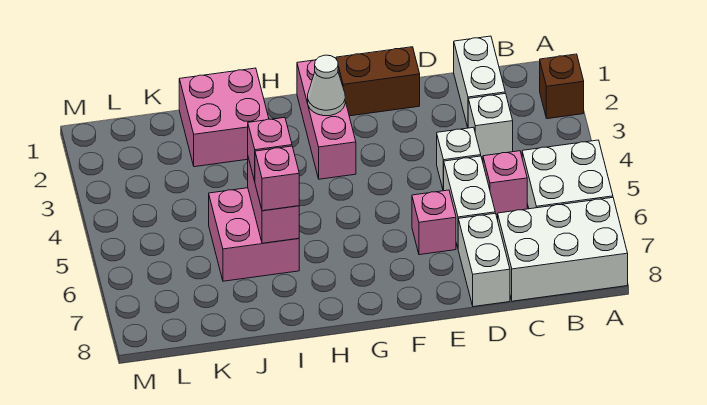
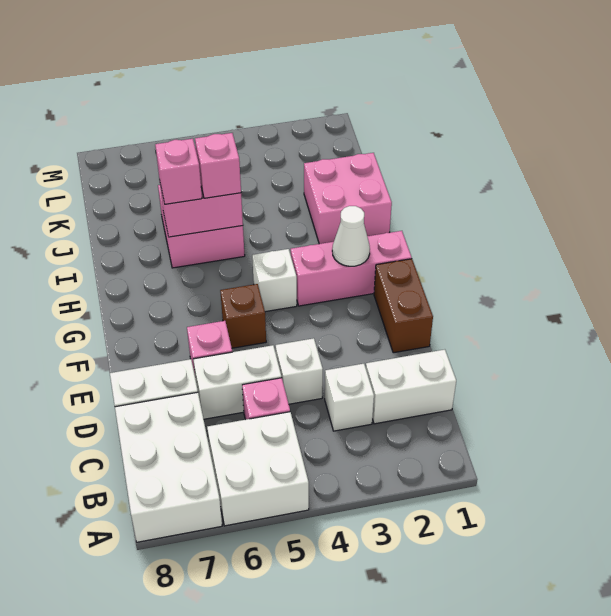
brown brick A2 level 1 -> brown brick F5 level 1
none -> white brick G4 level 1

